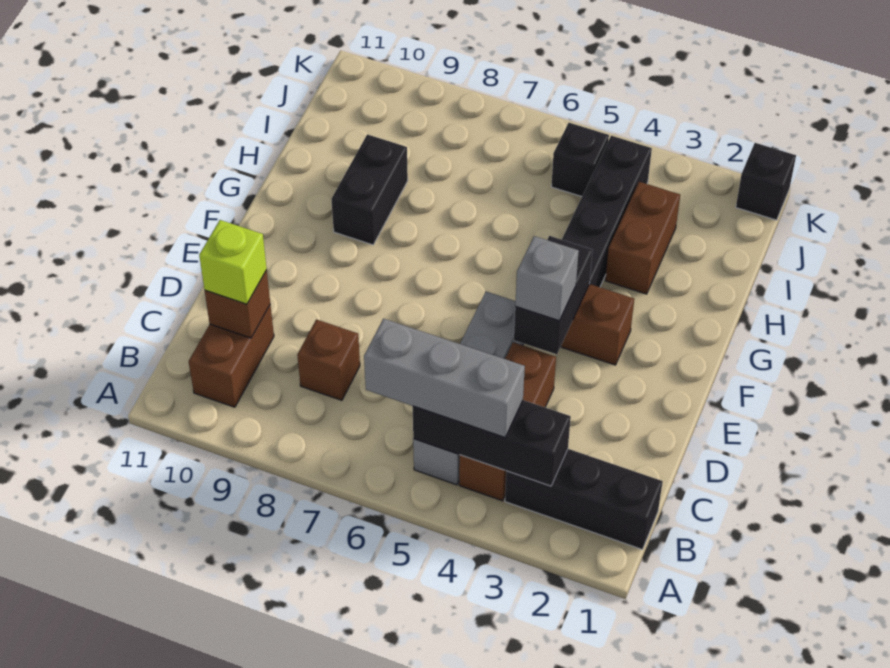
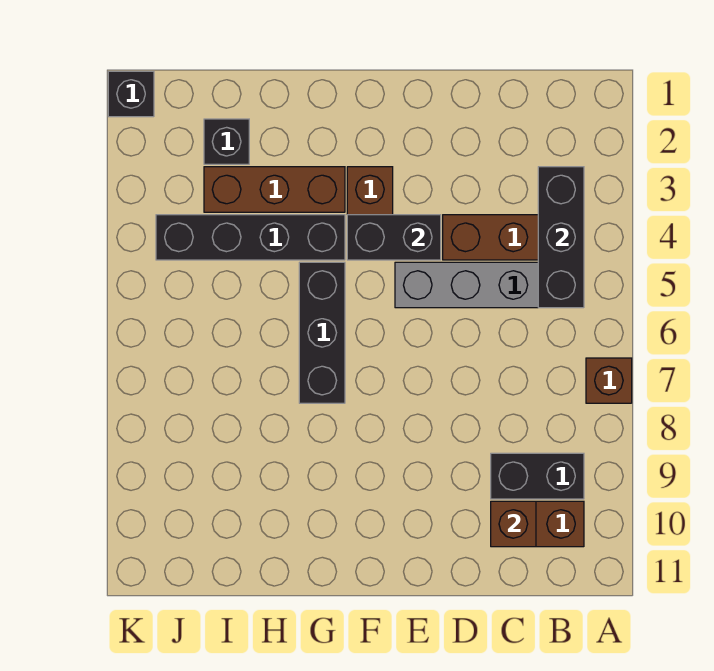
black brick B1:B3 level 1 -> black brick G5:G7 level 1
grey brick B4:B6 level 3 -> none
brown brick C8 level 1 -> brown brick A7 level 1
lime brick C10 level 3 -> none
grey brick E4 level 3 -> none
black brick G9:H9 level 1 -> black brick B9:C9 level 1
brown brick H3:I3 level 1 -> brown brick G3:I3 level 1
black brick J5 level 1 -> black brick I2 level 1

